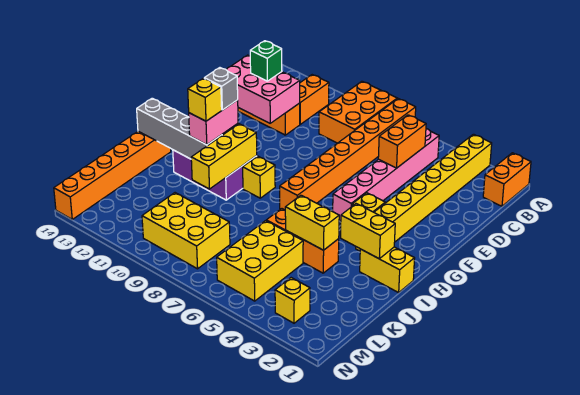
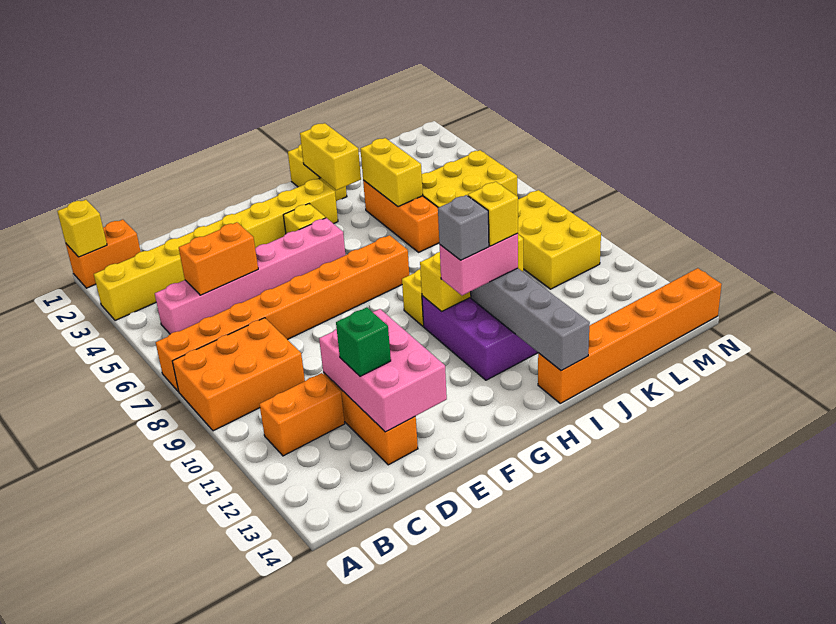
yellow brick M3 level 1 -> yellow brick A1 level 2

